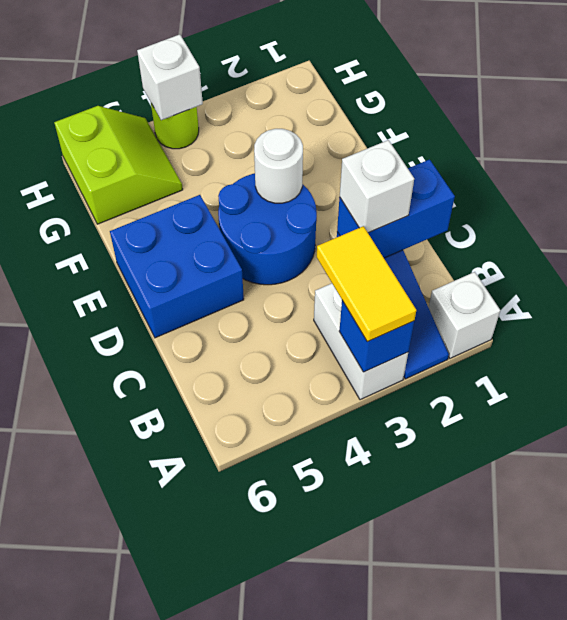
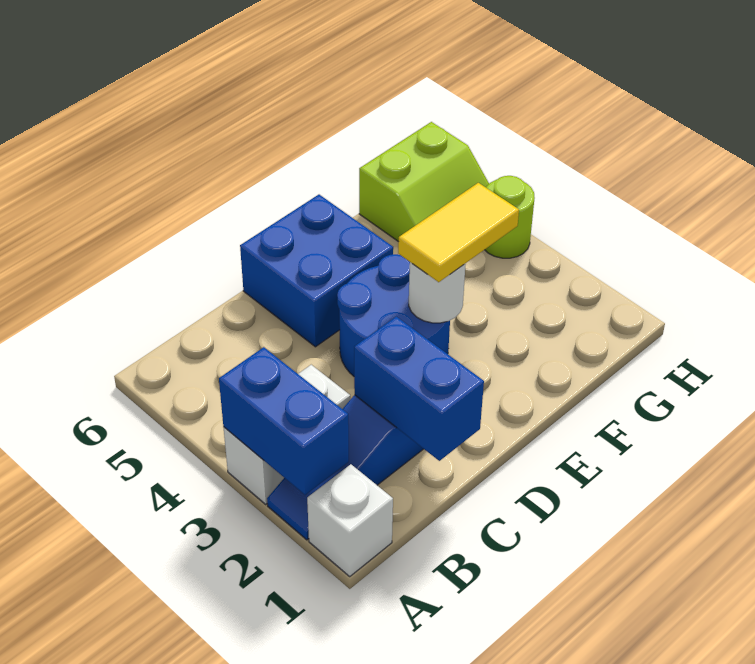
blue brick A3 level 2 -> blue brick A2:A3 level 2
yellow tile A3:B3 level 3 -> yellow tile E3:F3 level 3
white brick C2 level 3 -> none
white brick H4 level 2 -> none

